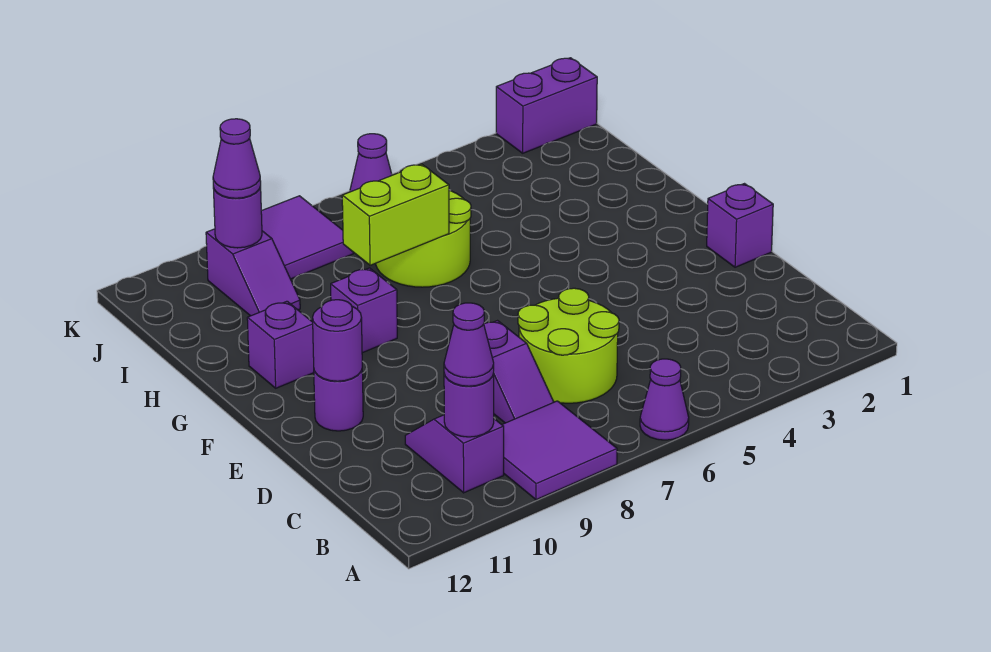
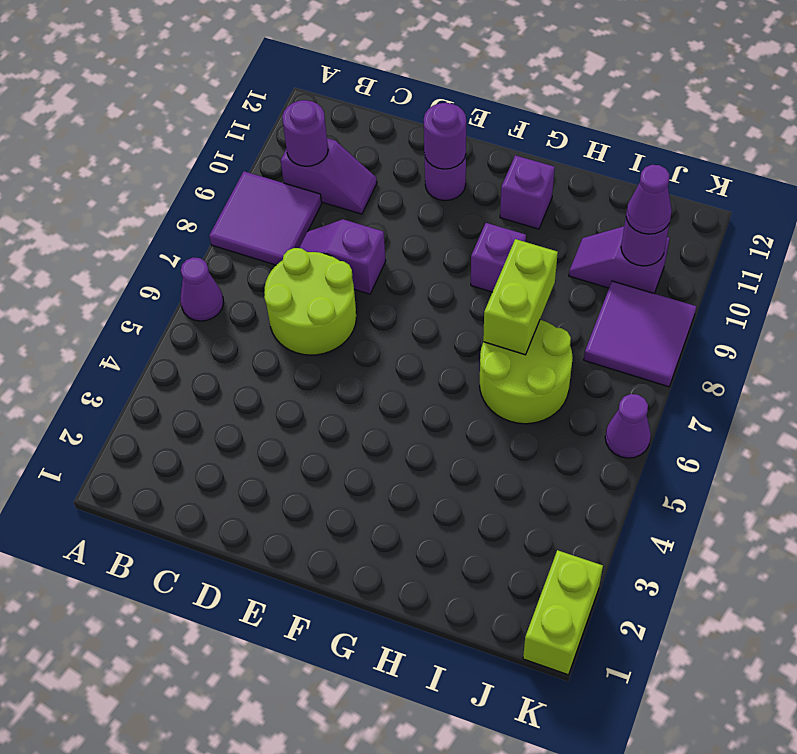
purple cone B10 level 3 -> none
purple brick E1 level 1 -> none
purple brick K1:K2 level 1 -> lime brick K1:K2 level 1

